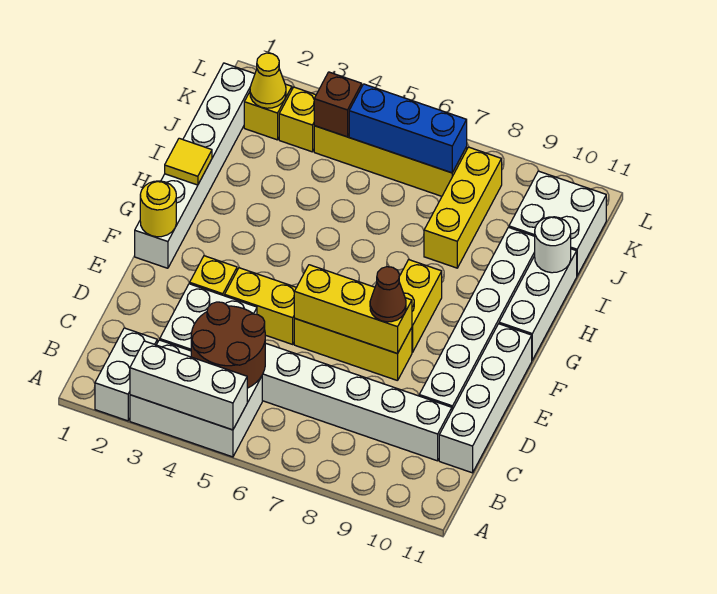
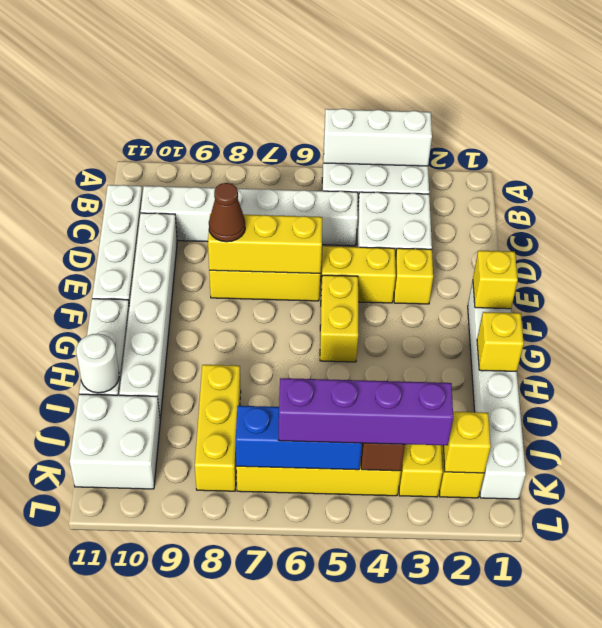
white brick A2:B2 level 1 -> none
brown round brick B4:C5 level 2 -> none
yellow round brick F1 level 2 -> yellow brick F1 level 2
yellow brick F8:G8 level 1 -> yellow brick F5:G5 level 1
yellow tile H1 level 2 -> yellow brick H1 level 2
yellow cone K2 level 2 -> yellow brick K2 level 2
none -> purple brick K3:K6 level 3

